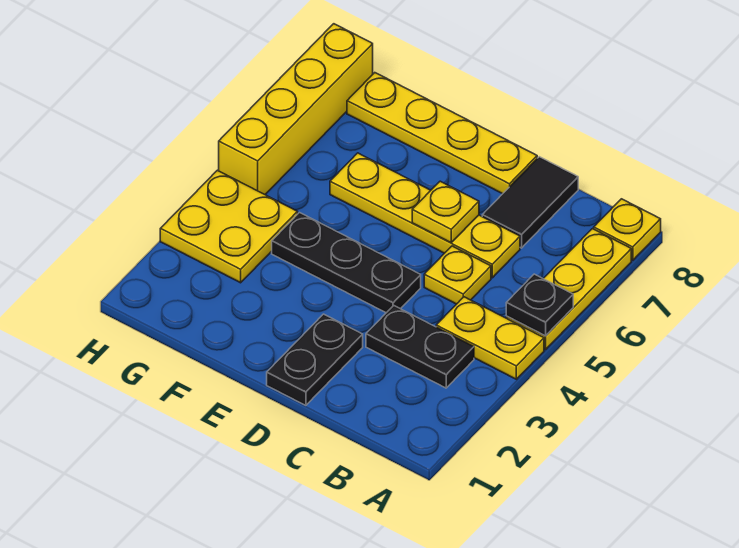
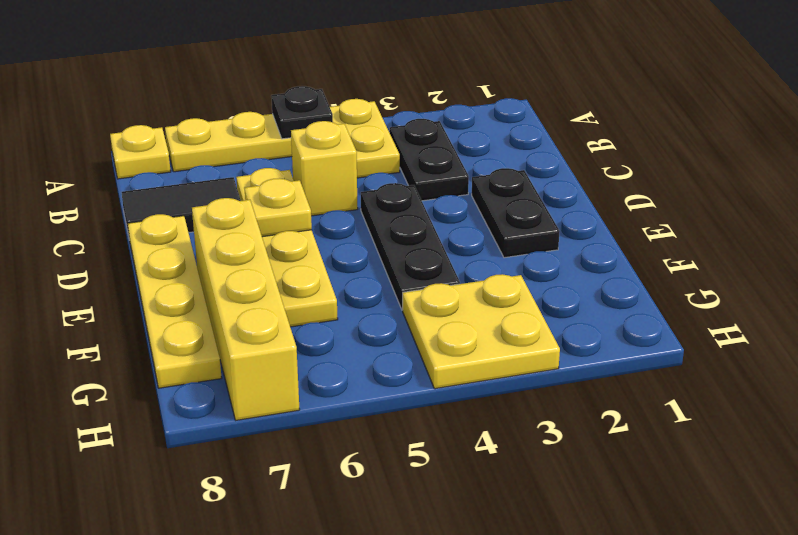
yellow plate C5 level 1 -> yellow brick C5 level 1
black plate D1:D2 level 1 -> black plate D2:E2 level 1
yellow brick H5:H8 level 1 -> yellow brick E7:H7 level 1

